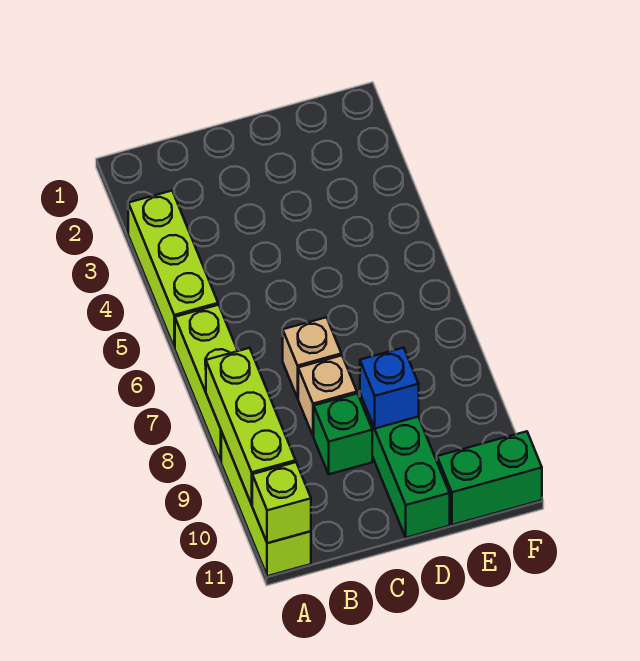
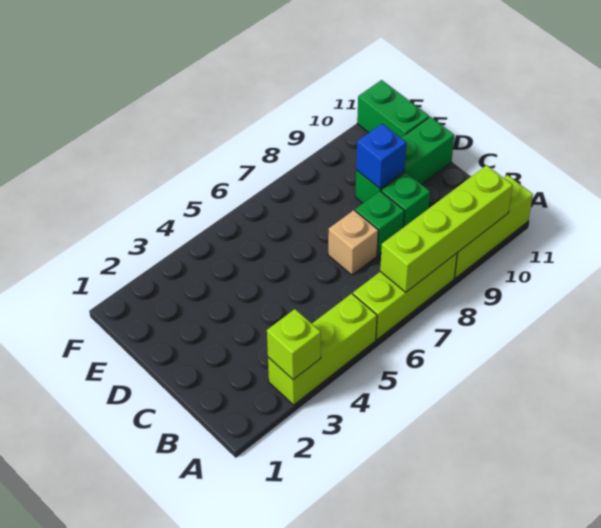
lime brick A8:A10 level 2 -> lime brick A7:A10 level 2
lime brick A11 level 2 -> lime brick A3 level 2
tan brick C8 level 1 -> green brick C8 level 1

